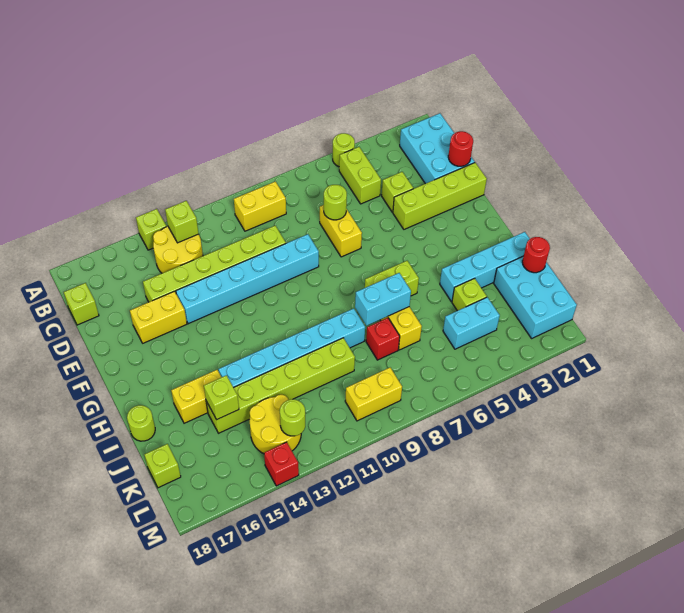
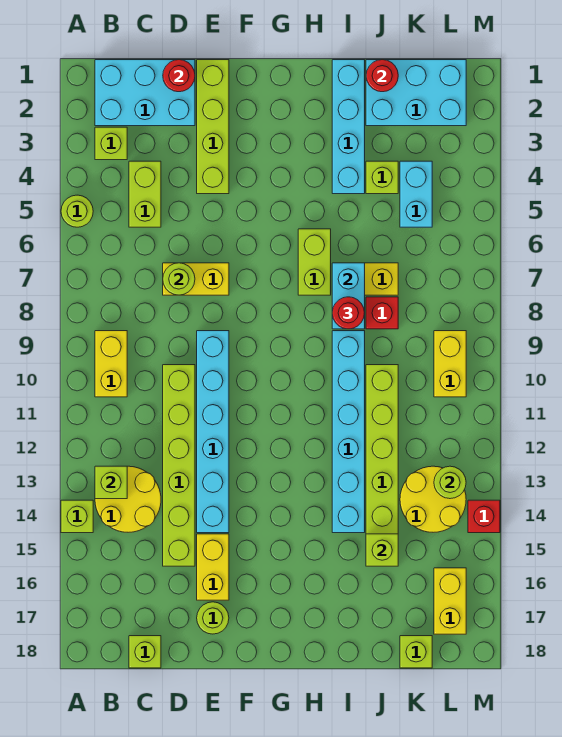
lime brick B5:C5 level 1 -> lime brick C4:C5 level 1
lime brick D4 level 1 -> lime brick B3 level 1
none -> red round brick I8 level 3
yellow brick I15:I16 level 1 -> yellow brick L16:L17 level 1
lime round brick I18 level 1 -> lime round brick E17 level 1

